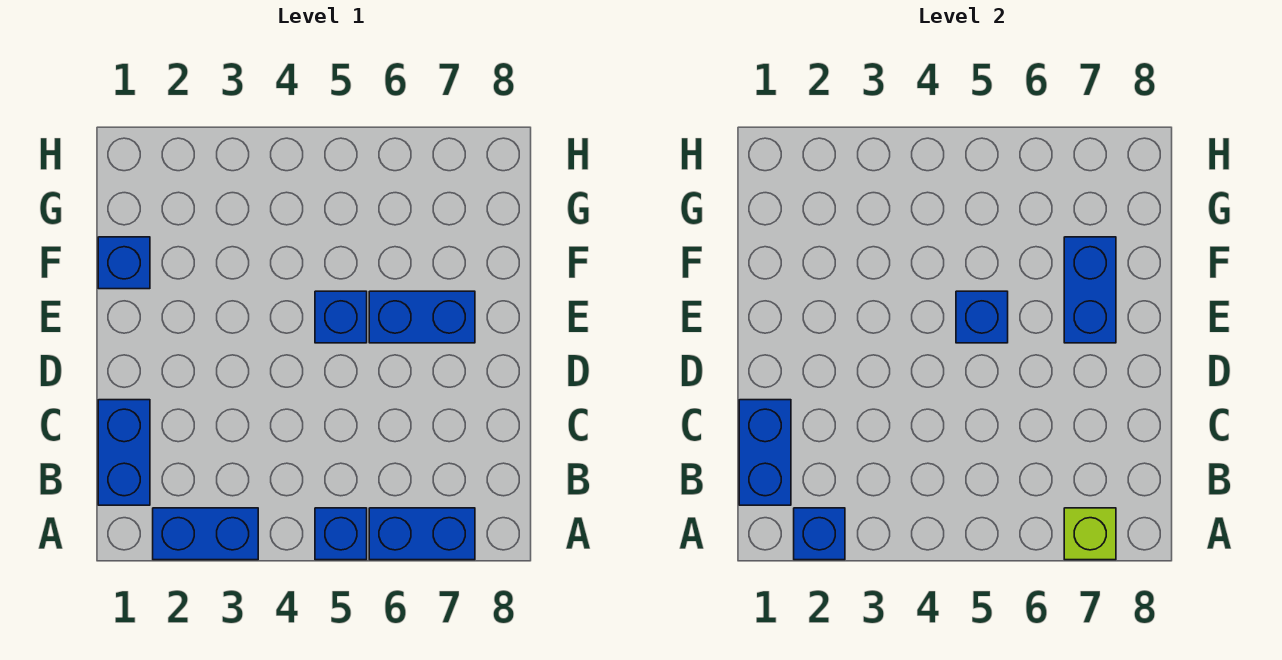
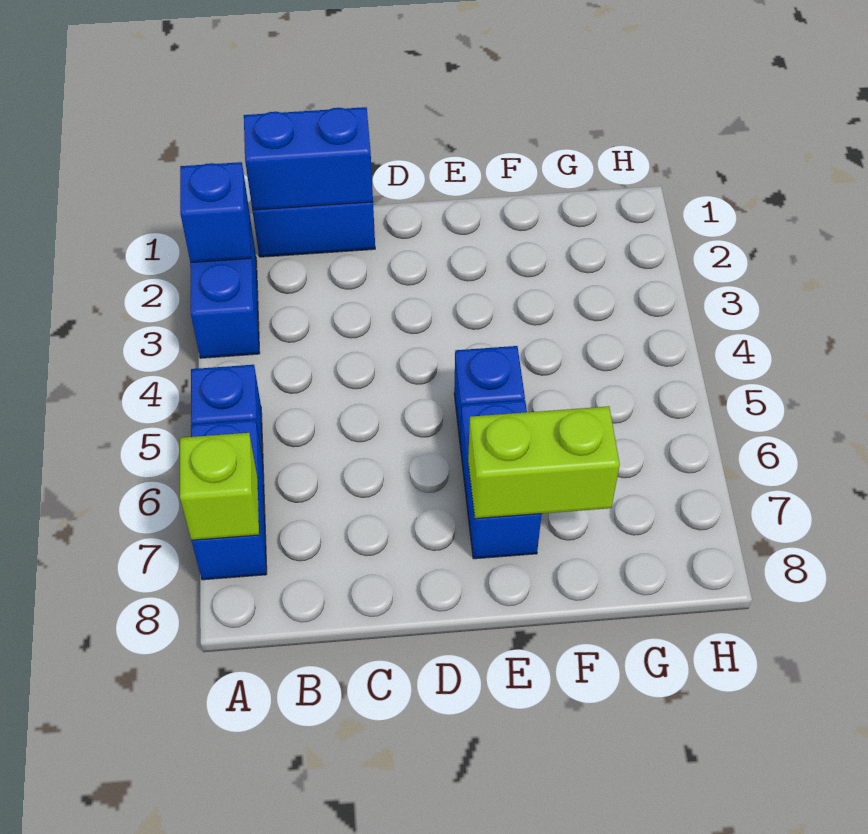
blue brick E5 level 2 -> none
blue brick E7:F7 level 2 -> lime brick E7:F7 level 2
blue brick F1 level 1 -> none

